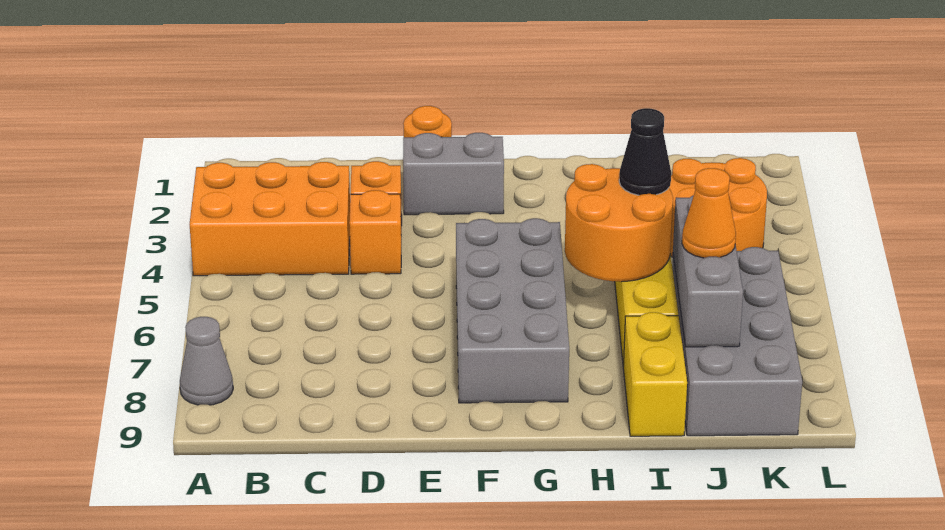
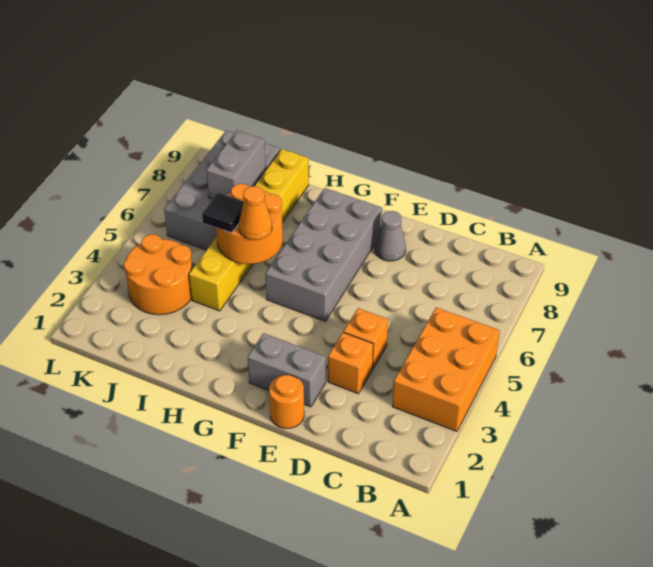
orange brick A3:C4 level 1 -> orange brick A3:B5 level 1
grey cone A8 level 1 -> grey cone E8 level 1
black cone I5 level 3 -> black tile I5 level 3
grey brick J6:J8 level 2 -> grey brick J7:J8 level 2
orange cone J7 level 3 -> orange cone H5 level 3

